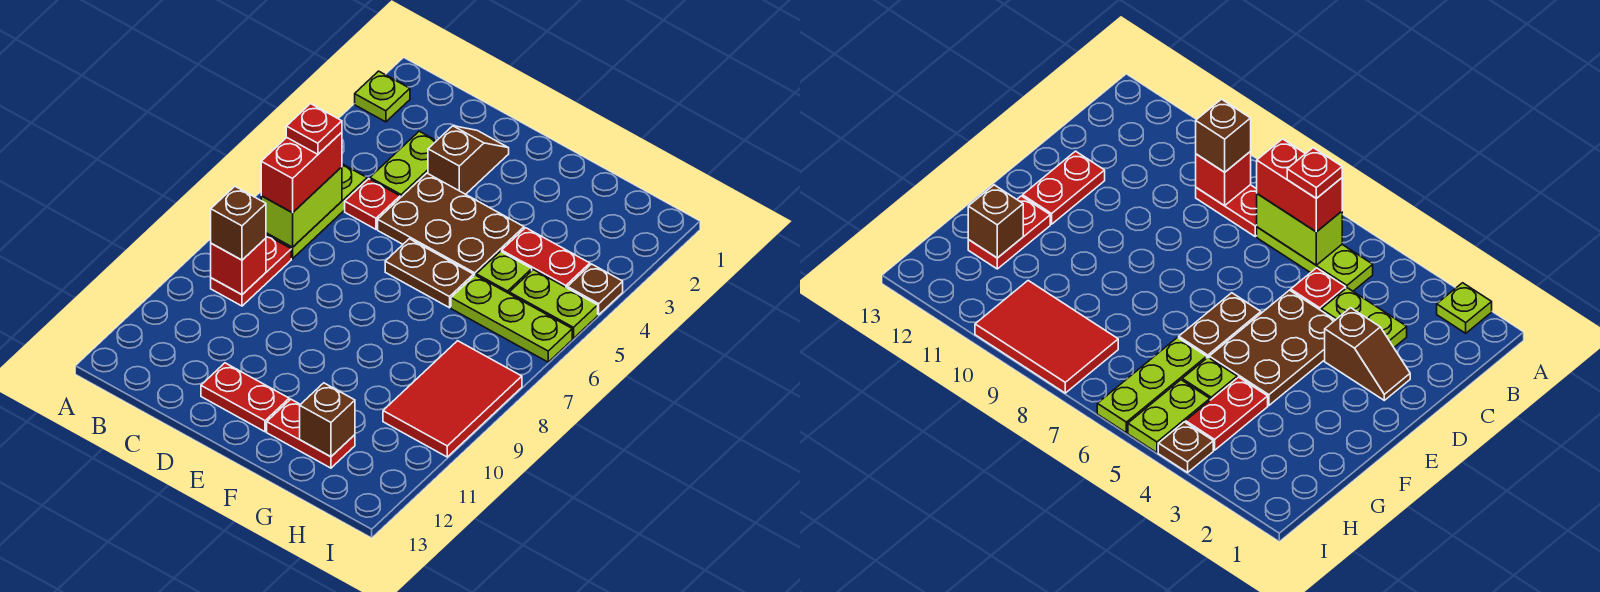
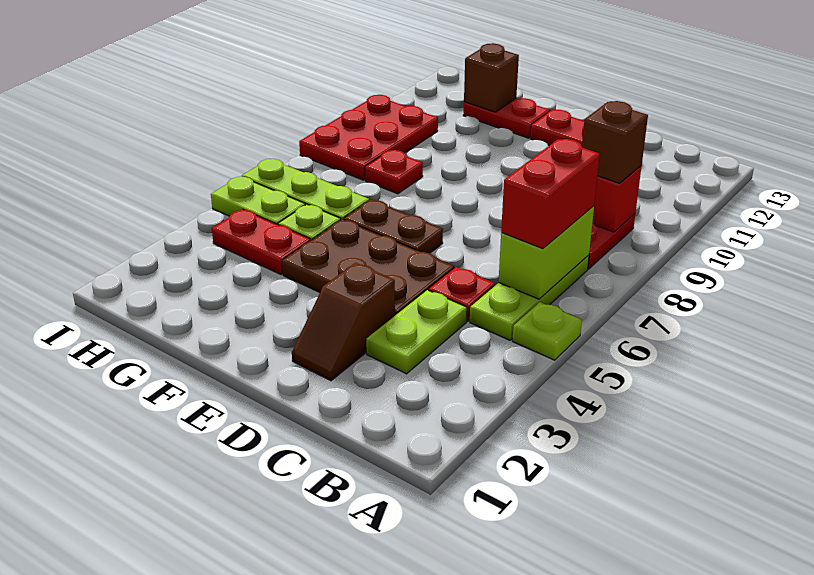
lime plate A2 level 1 -> lime plate A5 level 1
red plate B6 level 4 -> red plate G8 level 1
red tile H8:I10 level 1 -> red plate H8:I10 level 1
brown plate I4 level 1 -> none

